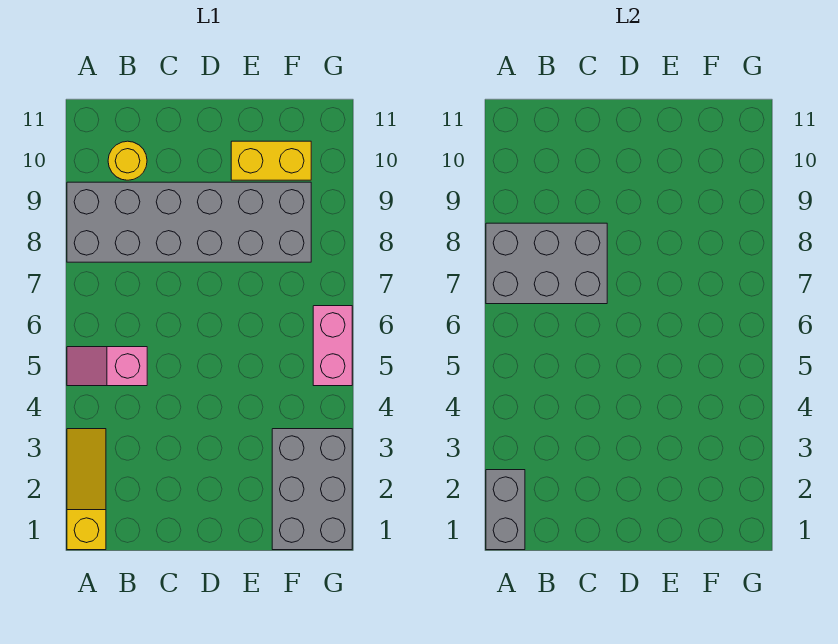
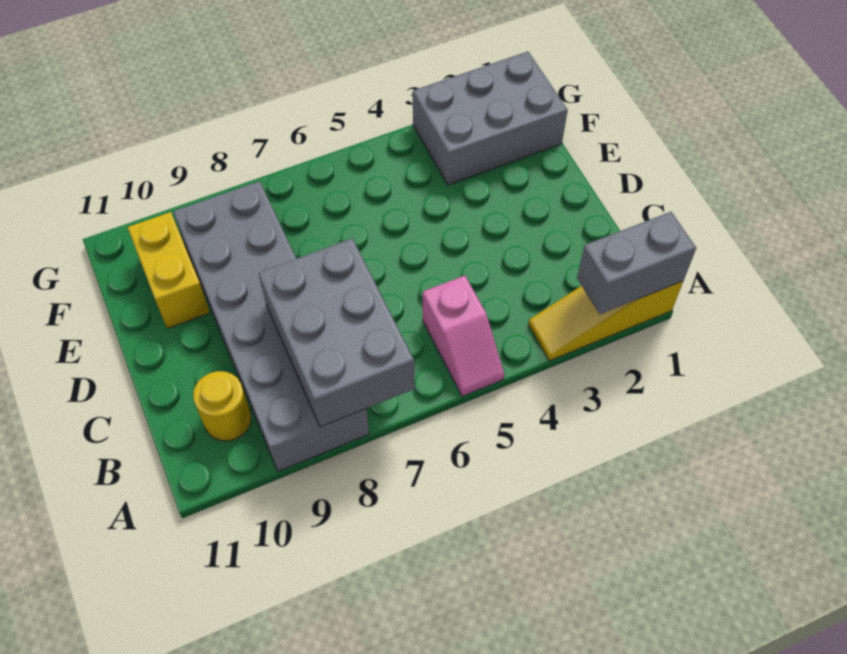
pink brick G5:G6 level 1 -> none

